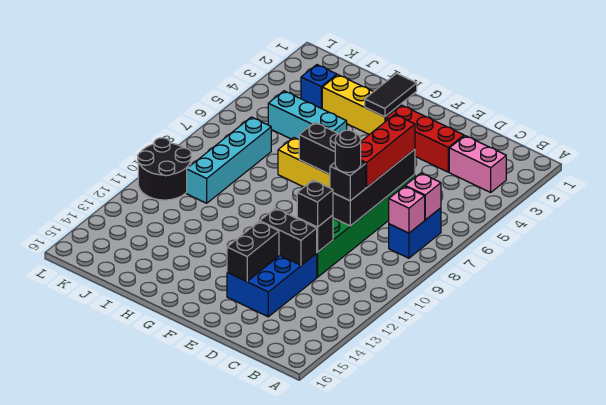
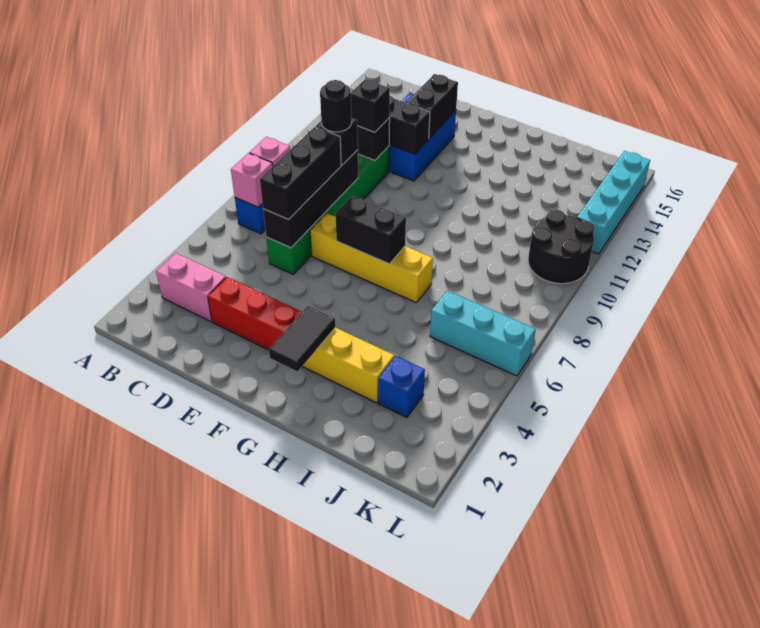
red brick D6:D8 level 3 -> black brick D6:D8 level 3
cyan brick H5:J5 level 1 -> cyan brick J6:L6 level 1
cyan brick J7:J10 level 1 -> cyan brick L12:L15 level 1

